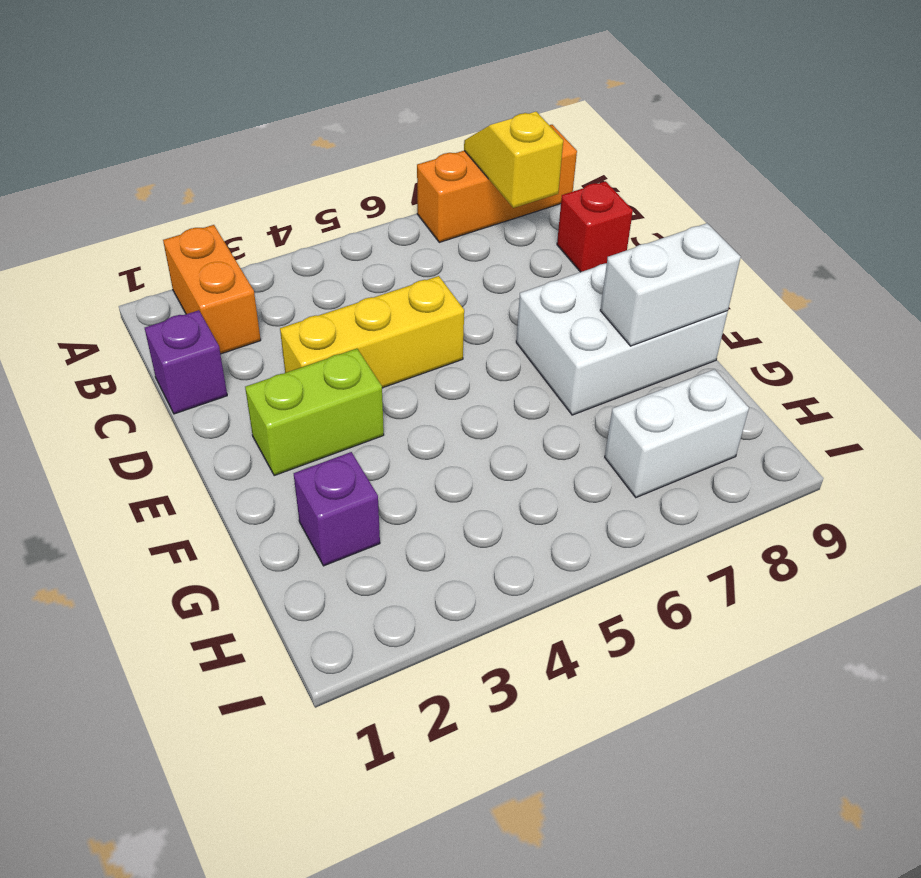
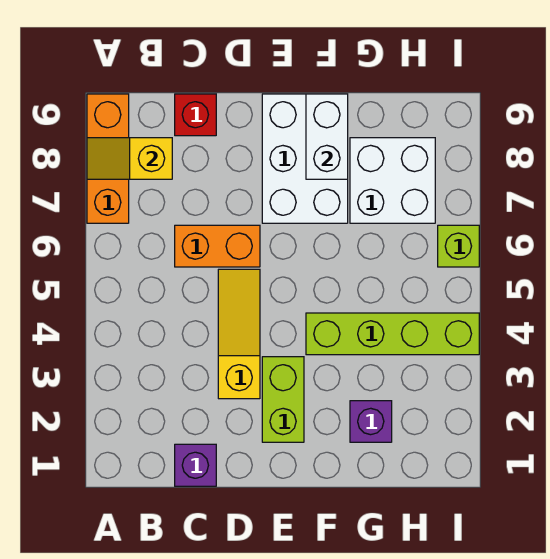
orange brick A2:B2 level 1 -> orange brick C6:D6 level 1
yellow brick D3:D5 level 1 -> yellow slope D3:D5 level 1 top 3
none -> lime brick F4:I4 level 1
white brick H7:H8 level 1 -> white brick G7:H8 level 1
none -> lime brick I6 level 1

